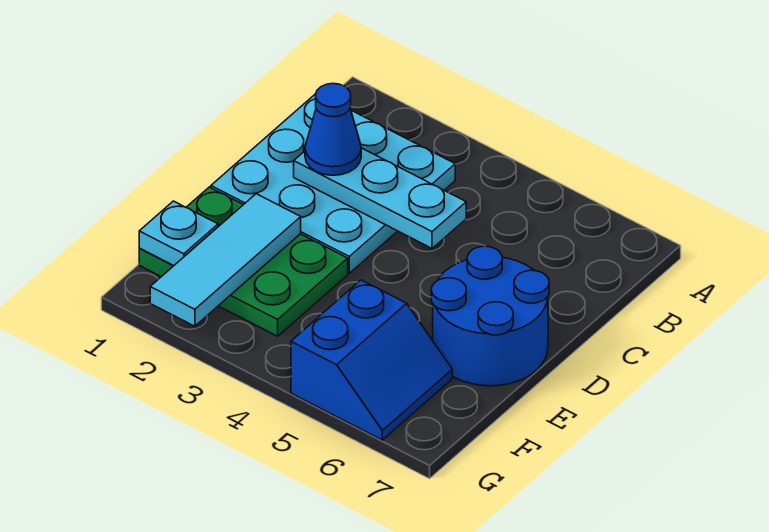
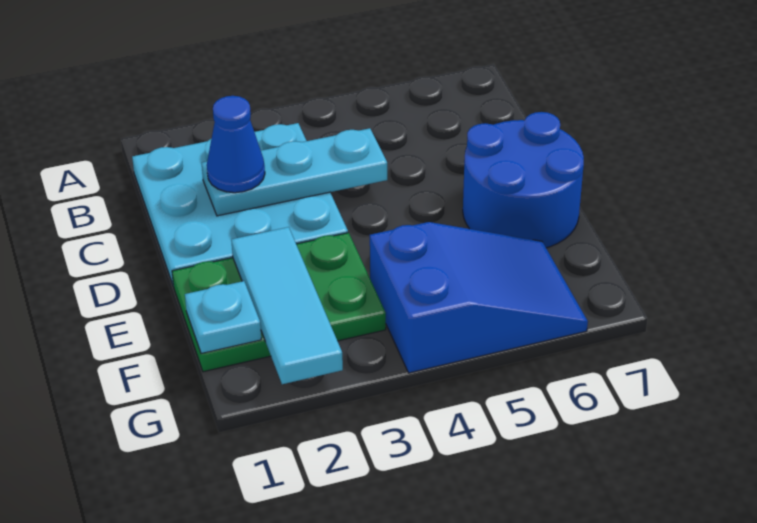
blue slope F5:G6 level 1 top 5 -> blue slope F4:G6 level 1 top 4

